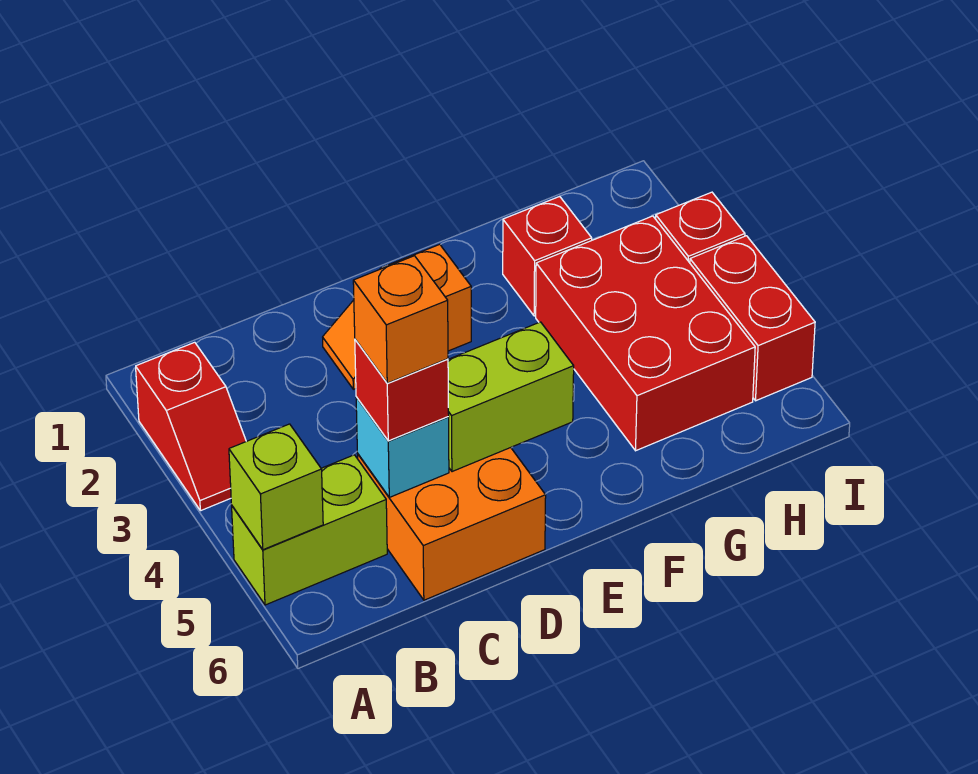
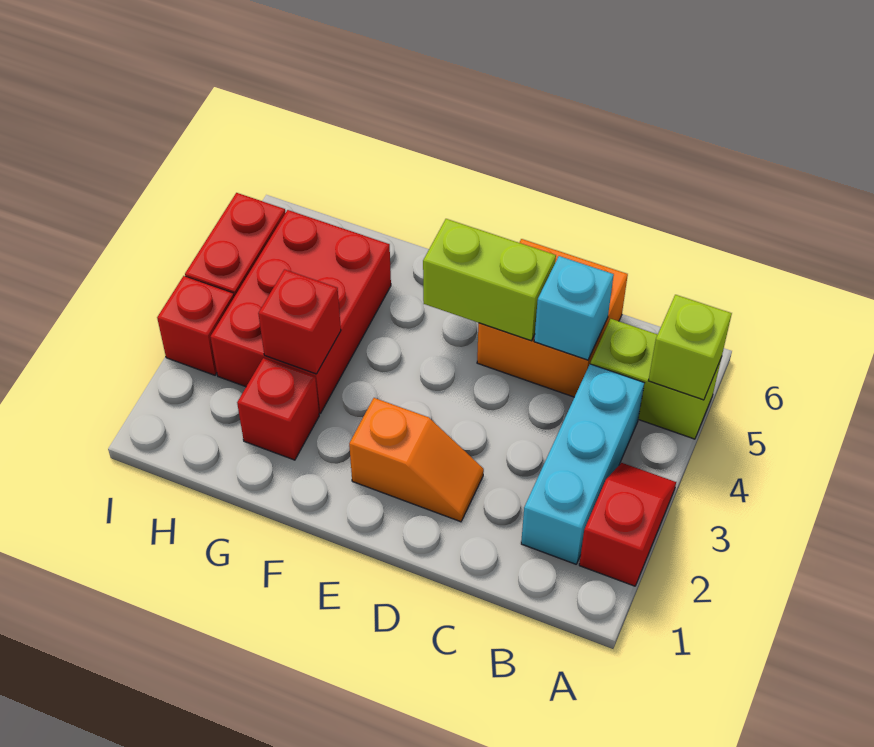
none -> cyan brick B2:B4 level 1
red brick C5 level 3 -> red brick G3 level 2
orange brick C5 level 4 -> none

